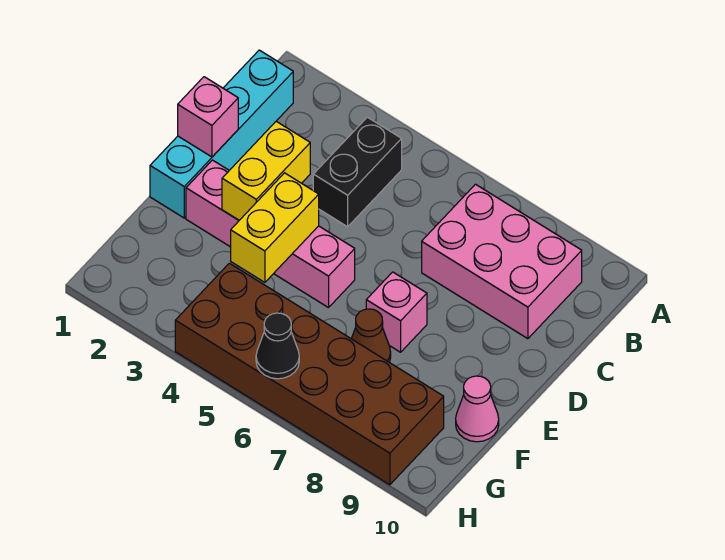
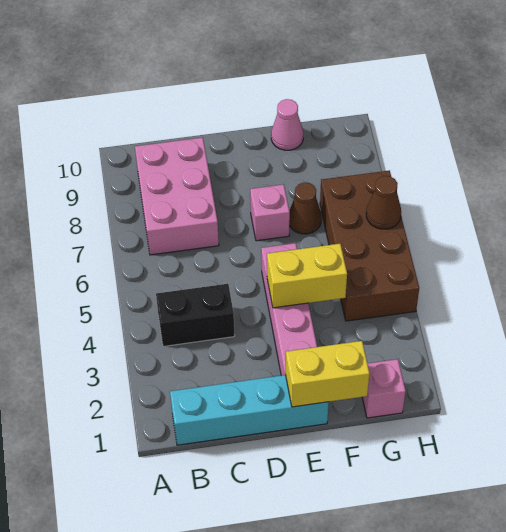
pink brick D1 level 2 -> pink brick G1 level 1
yellow brick D3:E3 level 2 -> yellow brick E1:F1 level 2
brown brick G4:H9 level 1 -> brown brick G4:H7 level 1
black cone H6 level 2 -> brown cone H6 level 2

